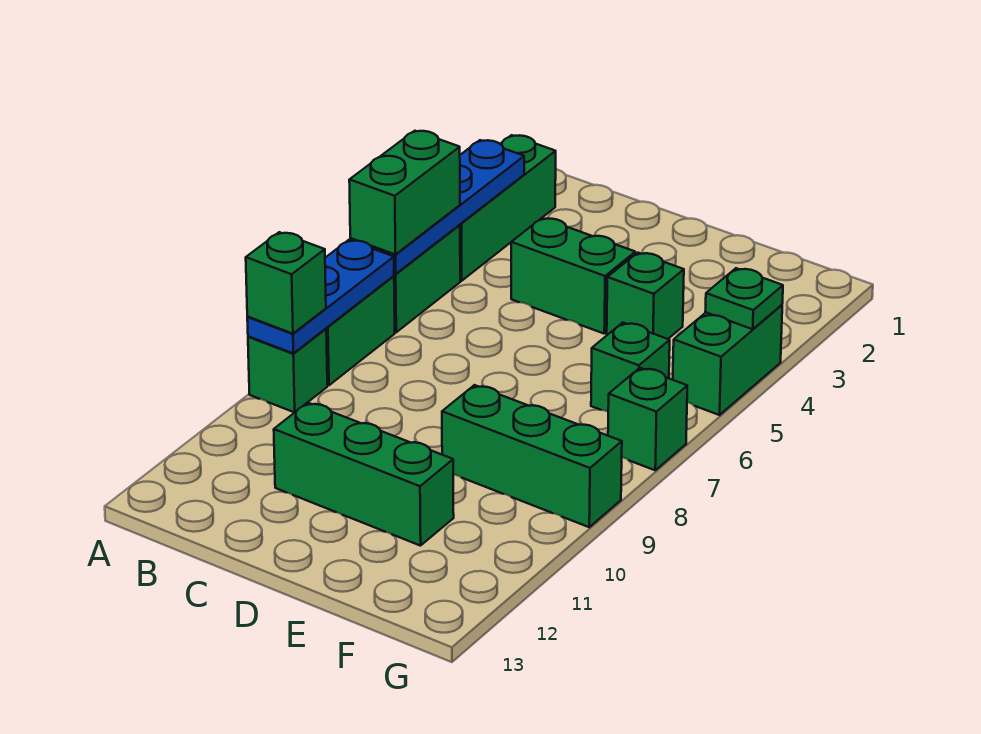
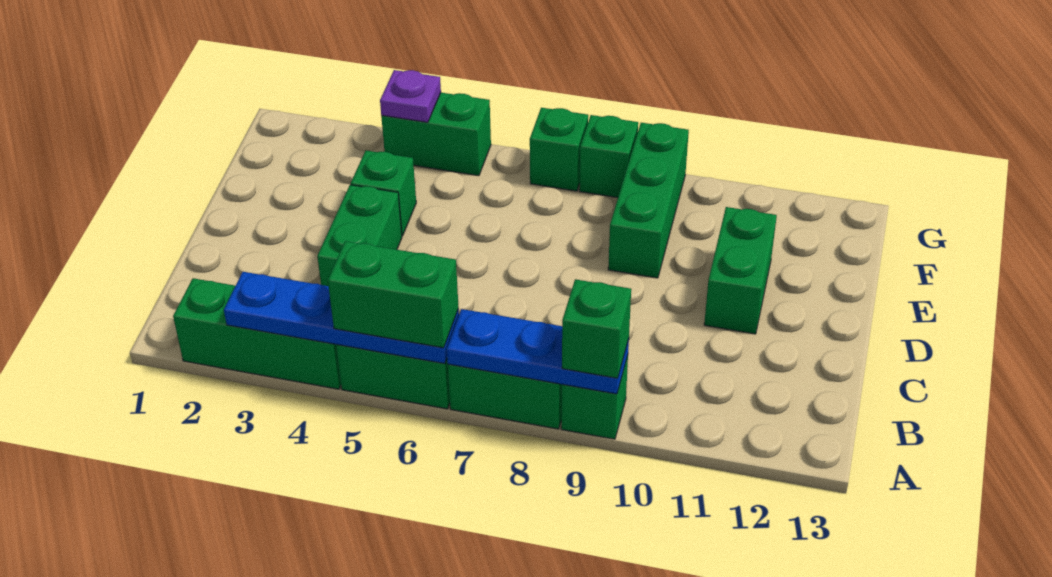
green brick C11:E11 level 1 -> green brick D11:E11 level 1
green brick F6 level 1 -> green brick G8 level 1
green plate G4 level 2 -> purple plate G4 level 2

